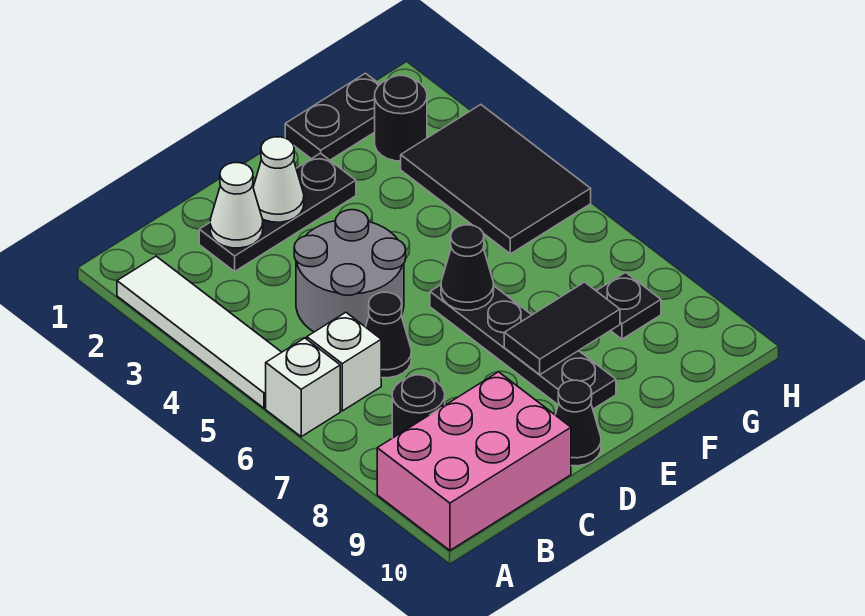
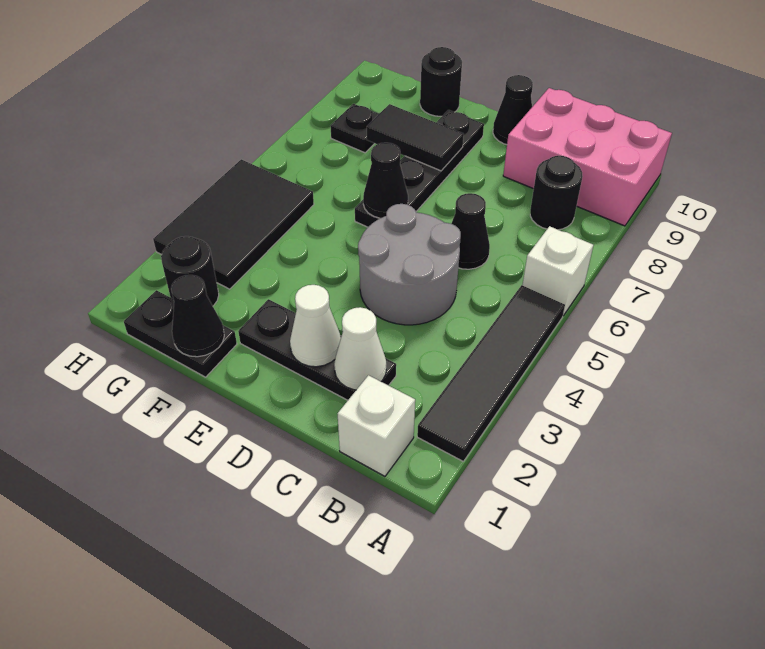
white tile A2:A5 level 1 -> black tile A2:A5 level 1
white brick B6 level 1 -> white brick B1 level 1
none -> black cone F1 level 2
none -> black round brick F10 level 1

